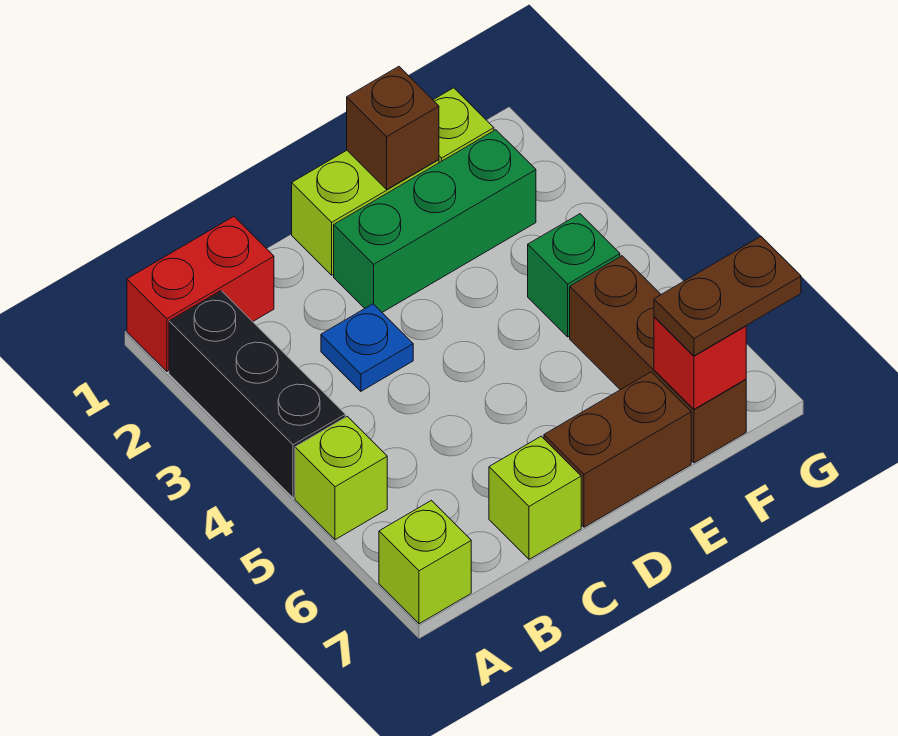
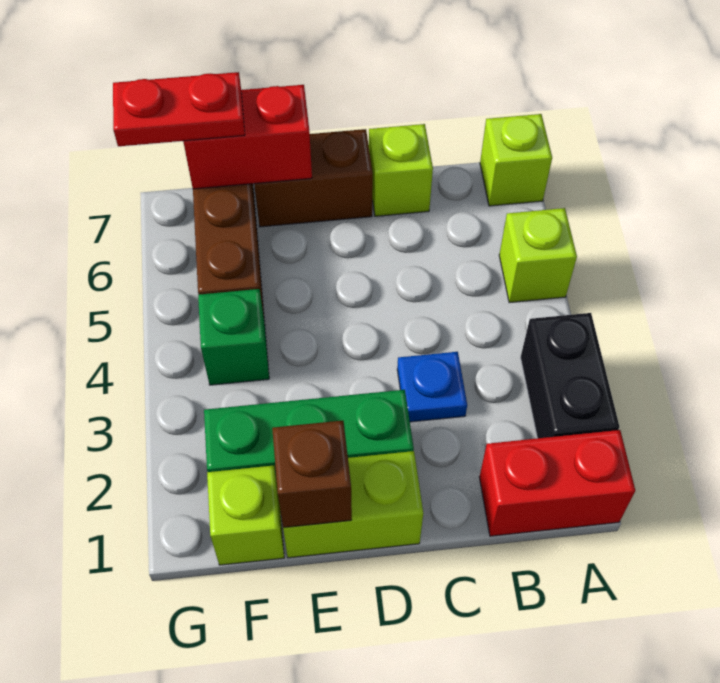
black brick A2:A4 level 1 -> black brick A2:A3 level 1
red brick F7 level 2 -> red brick E7:F7 level 2
brown plate F7:G7 level 3 -> red plate F7:G7 level 3

